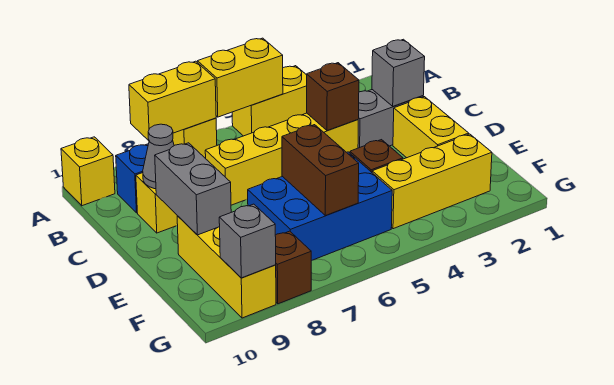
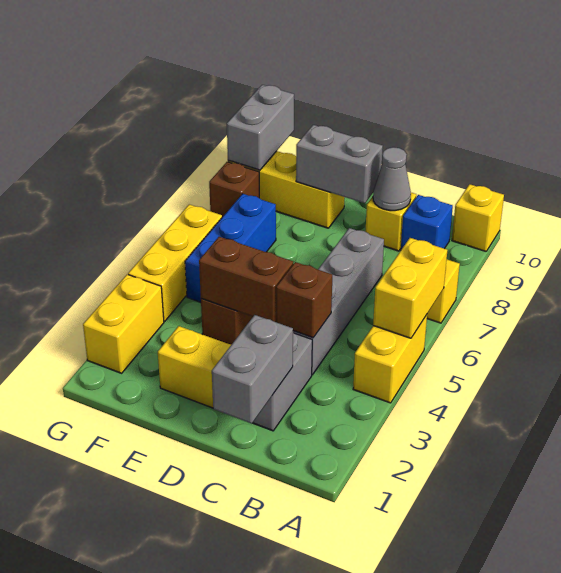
yellow brick A7:A8 level 2 -> yellow brick G2:G3 level 1
grey brick C2 level 2 -> grey brick C1:C2 level 2
yellow brick C4:C7 level 1 -> grey brick C4:C7 level 1
blue brick E5:F7 level 1 -> blue brick F5:F7 level 1
brown brick E6:F6 level 2 -> brown brick D4:E4 level 2
yellow brick F2:F4 level 1 -> yellow brick G4:G6 level 1
grey brick G9 level 2 -> grey brick G9:G10 level 2

